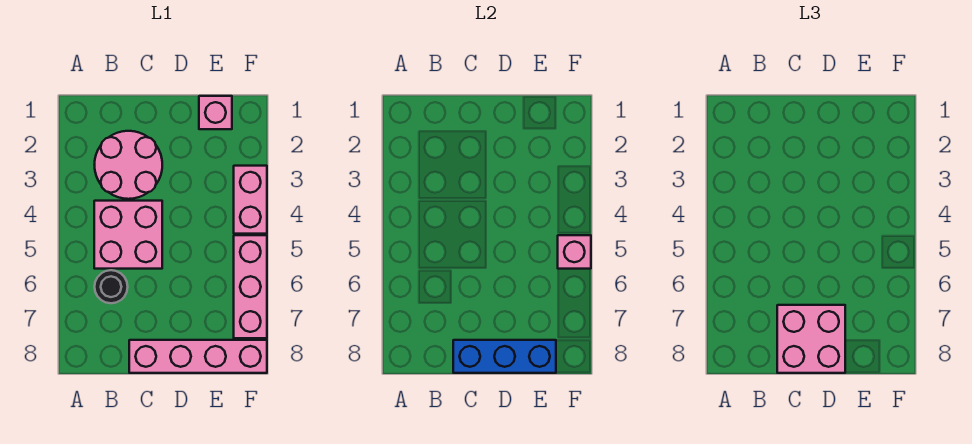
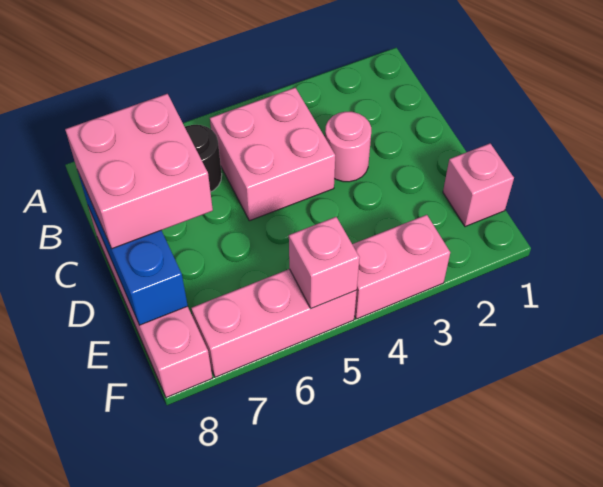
pink round brick B2:C3 level 1 -> pink round brick C3 level 1

